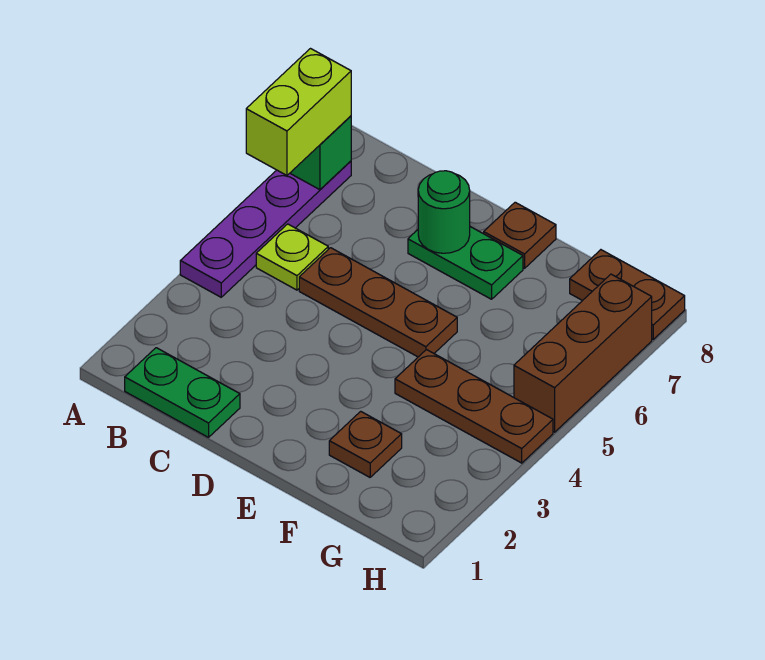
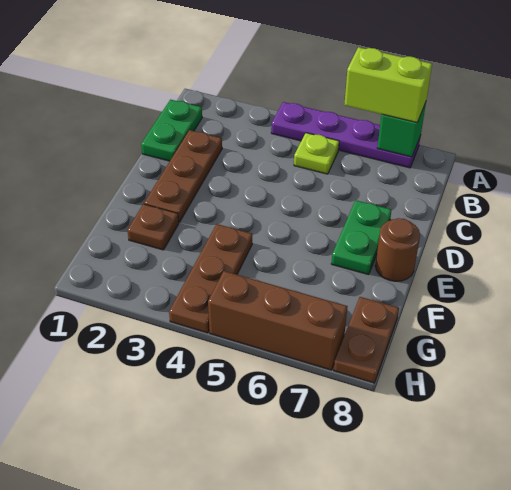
brown plate C5:E5 level 1 -> brown plate C2:E2 level 1
green round brick D7 level 2 -> none
brown plate E8 level 1 -> brown round brick E8 level 1

